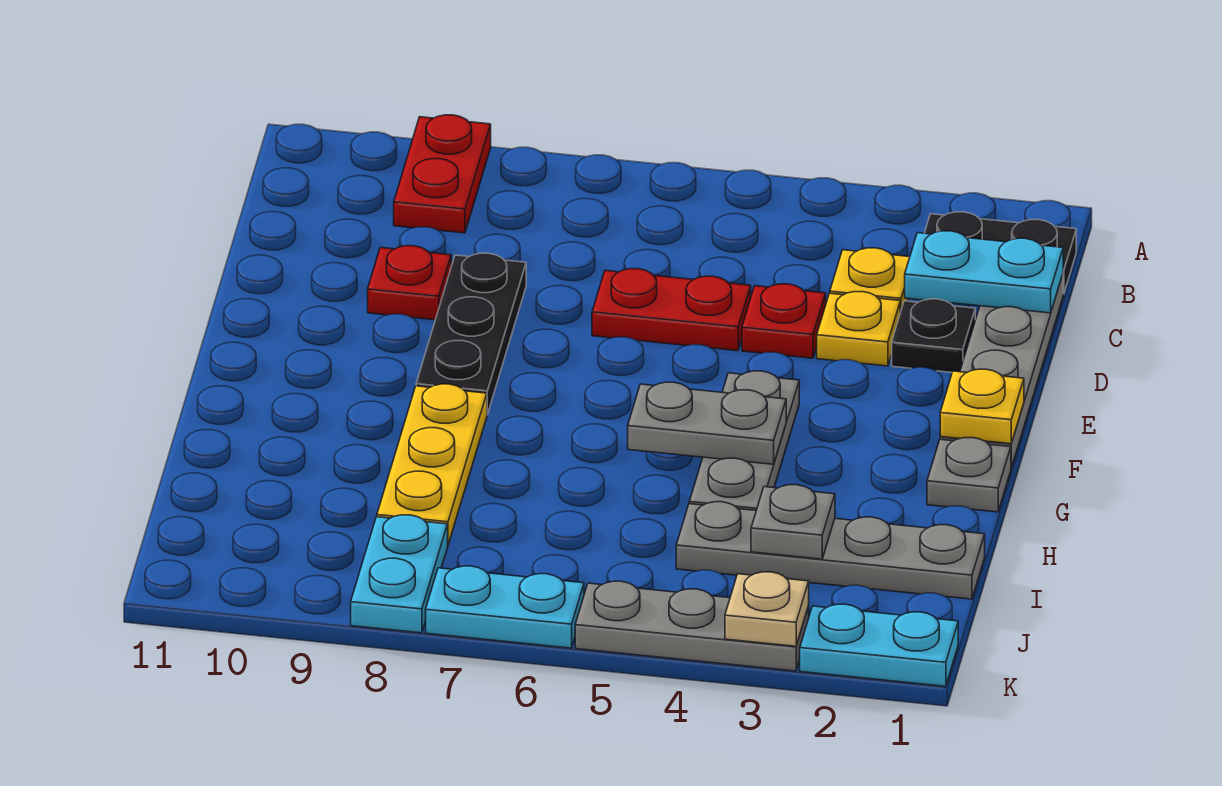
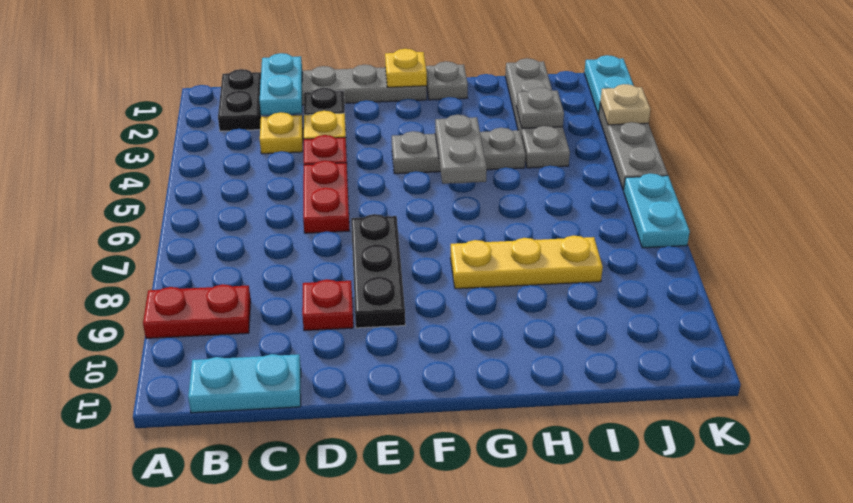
black plate D8:F8 level 1 -> black plate E7:E9 level 1
cyan plate J8:K8 level 1 -> cyan plate B11:C11 level 1

